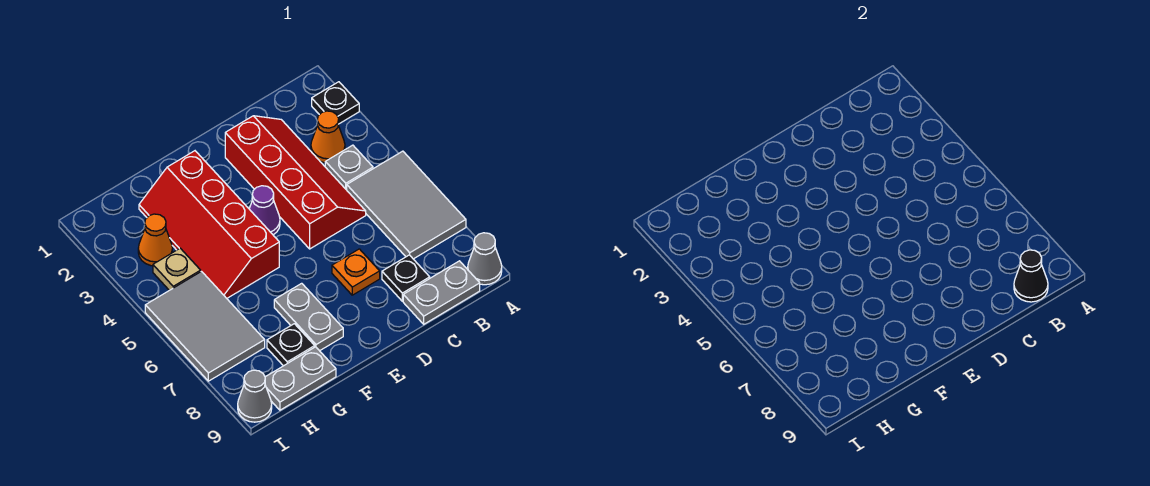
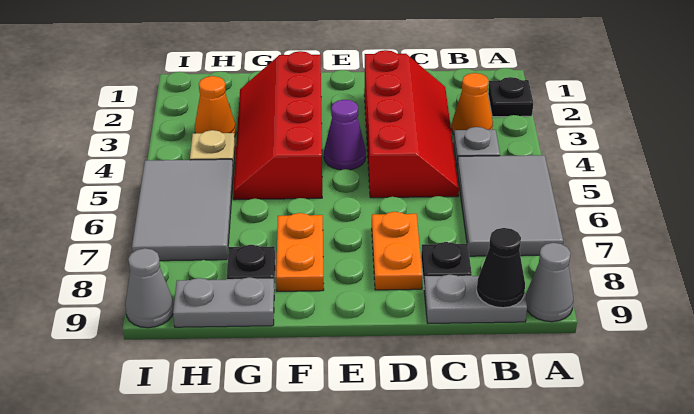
orange plate D7 level 1 -> orange plate D7:D8 level 1
grey plate F7:F8 level 1 -> orange plate F7:F8 level 1

